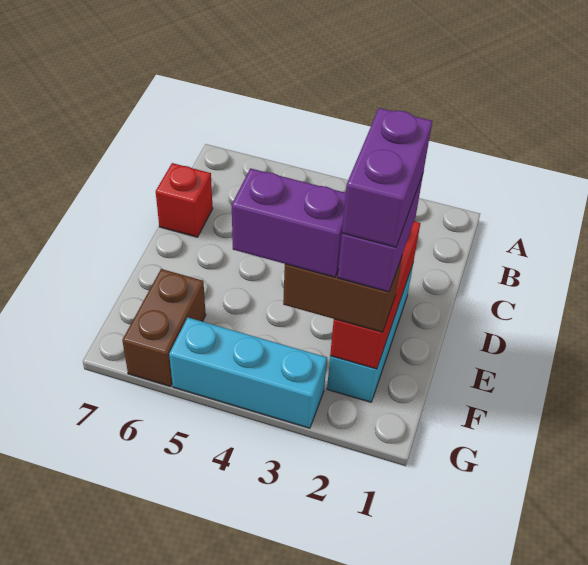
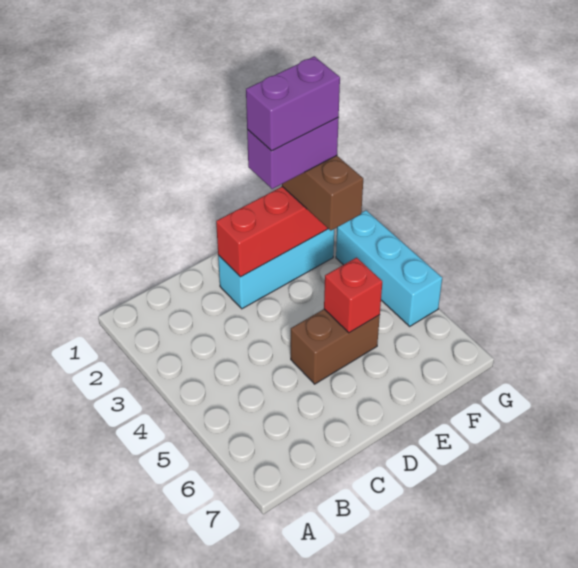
red brick C7 level 1 -> red brick E5 level 2
purple brick F3:F4 level 4 -> none
brown brick F6:G6 level 1 -> brown brick D5:E5 level 1

